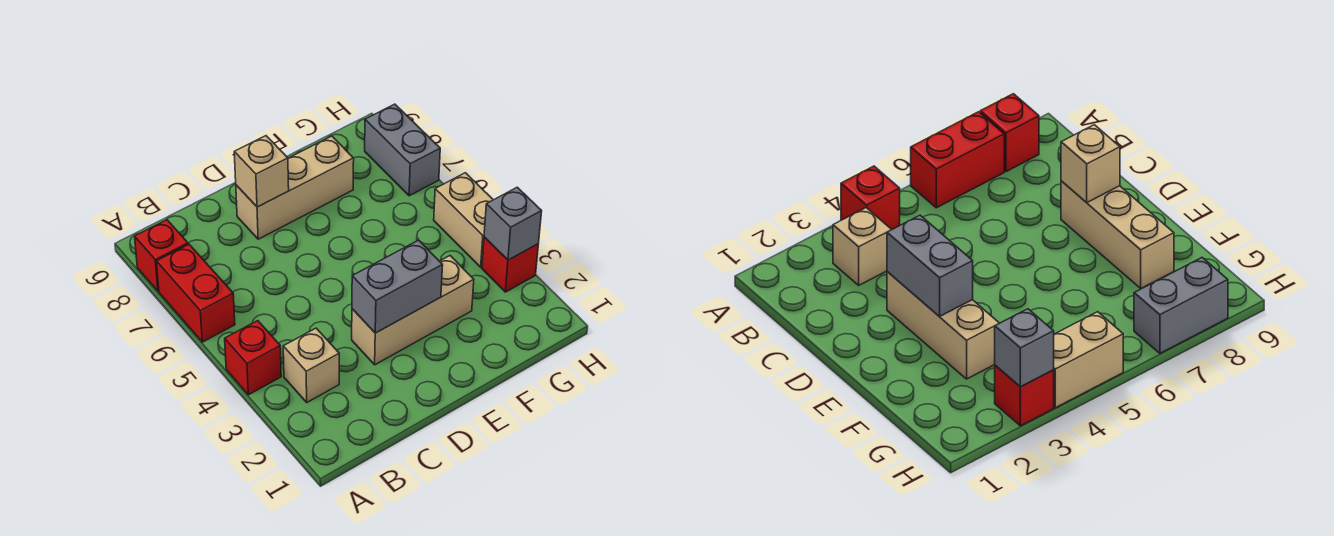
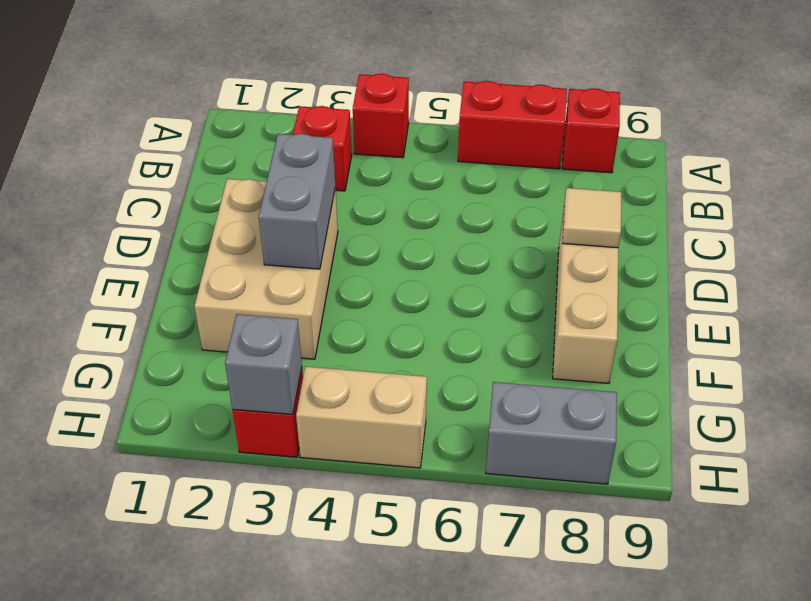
tan brick B3 level 1 -> red brick B3 level 1
tan brick D3:F3 level 1 -> tan brick D2:F3 level 1
tan brick D8 level 2 -> tan tile D8 level 2

